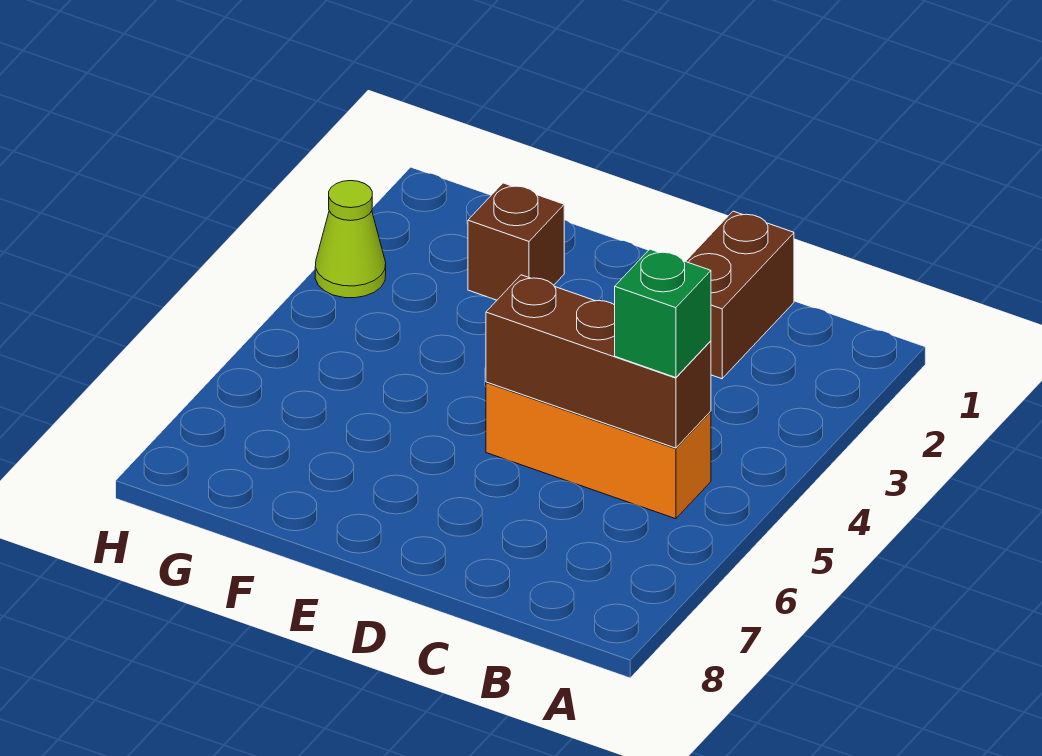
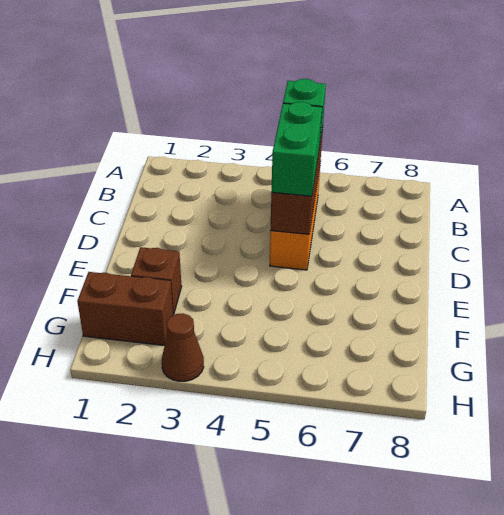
brown brick C1:C2 level 1 -> brown brick G1:G2 level 1
none -> green brick C5:D5 level 3
lime cone H3 level 1 -> brown cone H3 level 1

